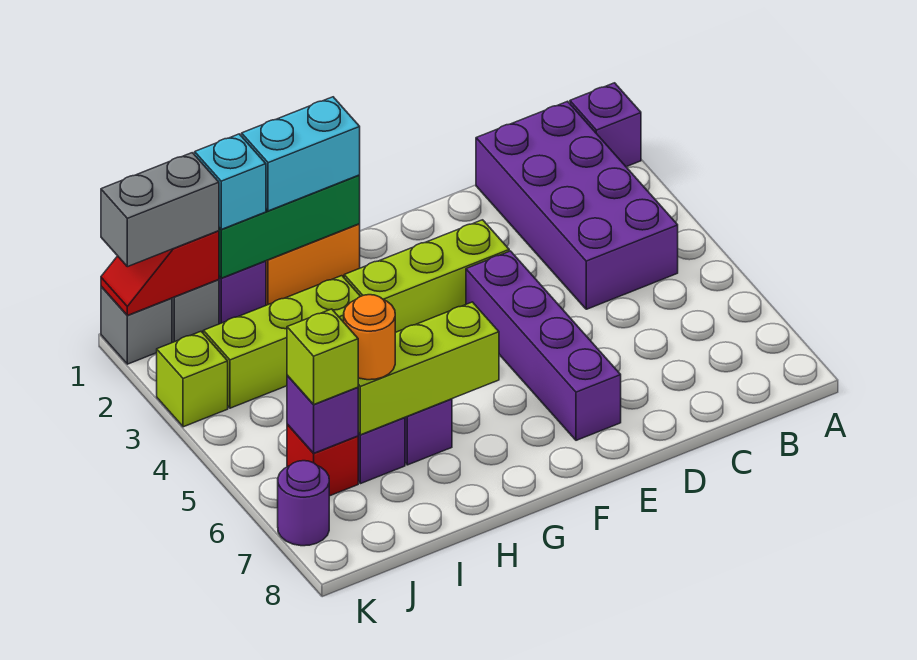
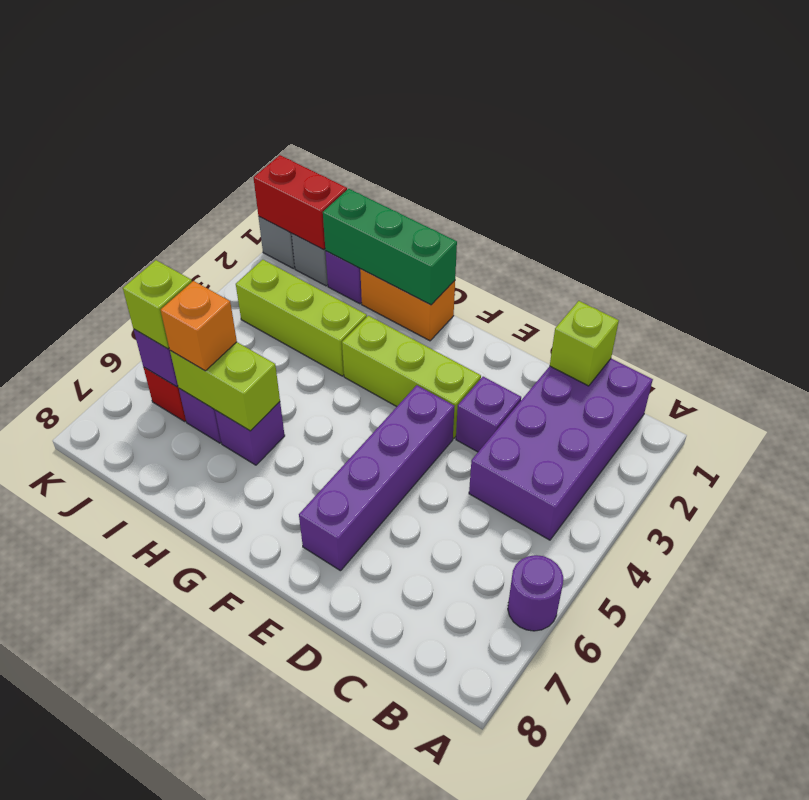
purple brick A1 level 1 -> purple brick D3 level 1
cyan brick G1:H1 level 3 -> none
lime brick G6:I6 level 2 -> lime brick H6:I6 level 2
cyan brick I1 level 3 -> none
orange round brick I6 level 3 -> orange brick I6 level 3
red slope J1:K1 level 2 top J -> red brick J1:K1 level 2
grey brick J1:K1 level 3 -> none
lime brick K3 level 1 -> lime brick C1 level 2
purple round brick K7 level 1 -> purple round brick A6 level 1

